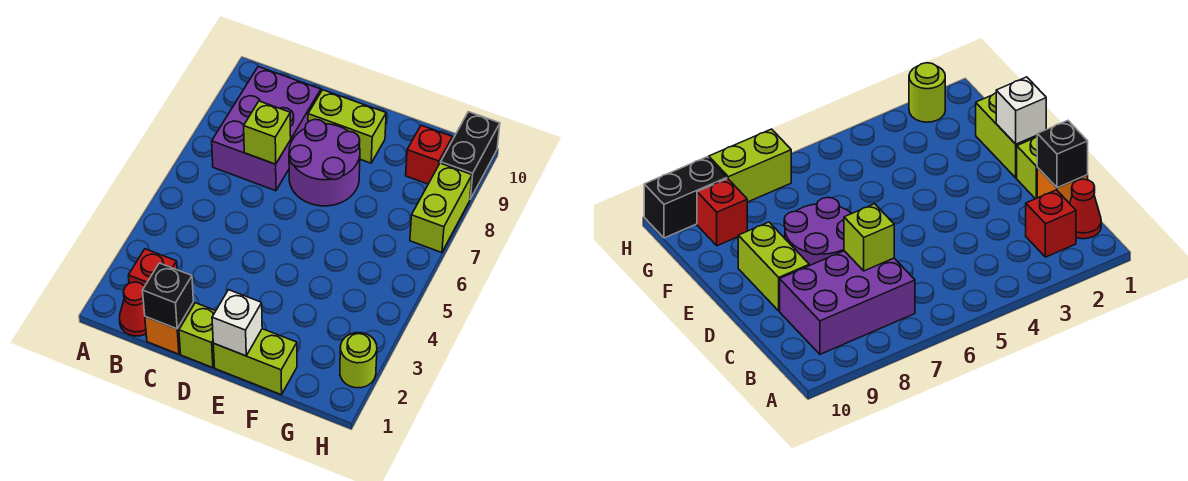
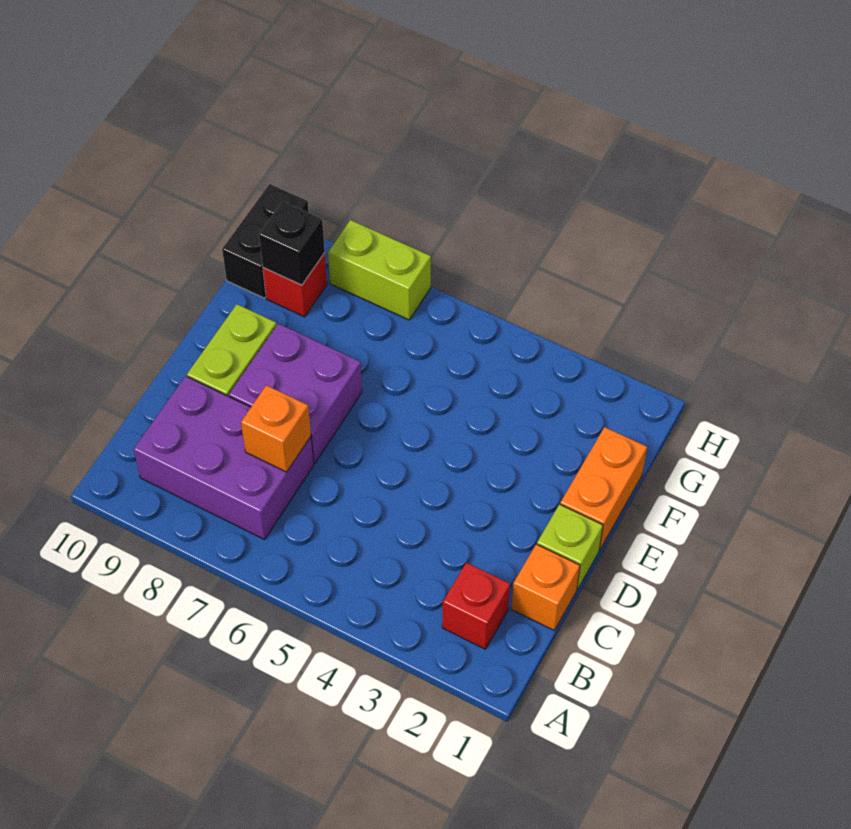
red cone B1 level 1 -> none
black brick C1 level 2 -> black brick G9 level 2
lime brick C7 level 2 -> orange brick C7 level 2
purple round brick D7:E8 level 1 -> purple brick D7:E8 level 1
lime brick E1:F1 level 1 -> orange brick E1:F1 level 1
white brick E1 level 2 -> none
lime round brick H2 level 1 -> none
black brick H9:H10 level 1 -> black brick G10:H10 level 1

